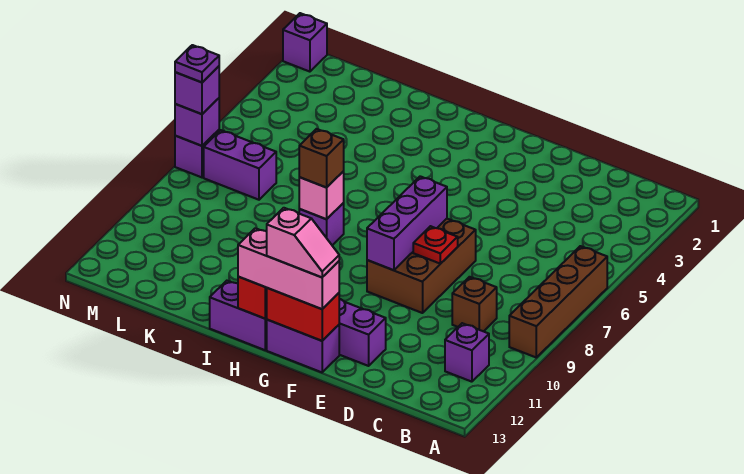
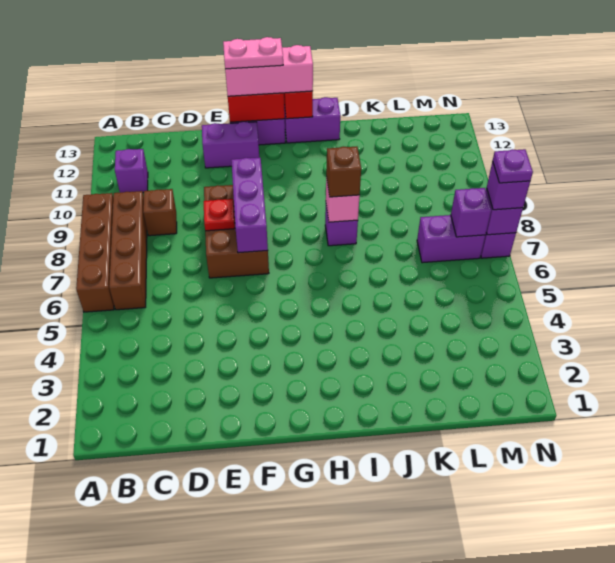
none -> brown brick B6:B9 level 1
pink slope F13:G13 level 4 top G -> pink plate F13:G13 level 4
purple brick N1 level 1 -> purple brick M7 level 2

